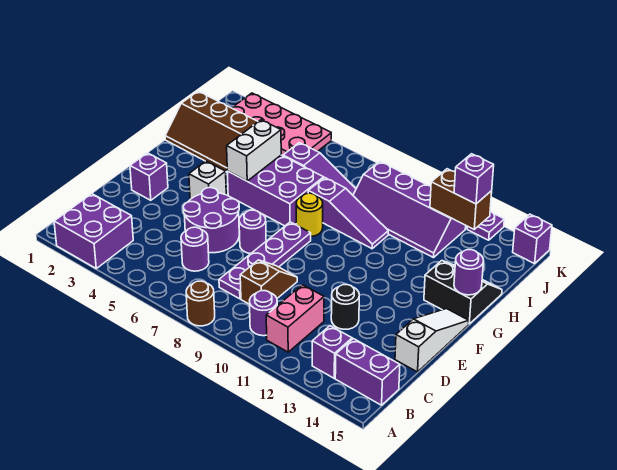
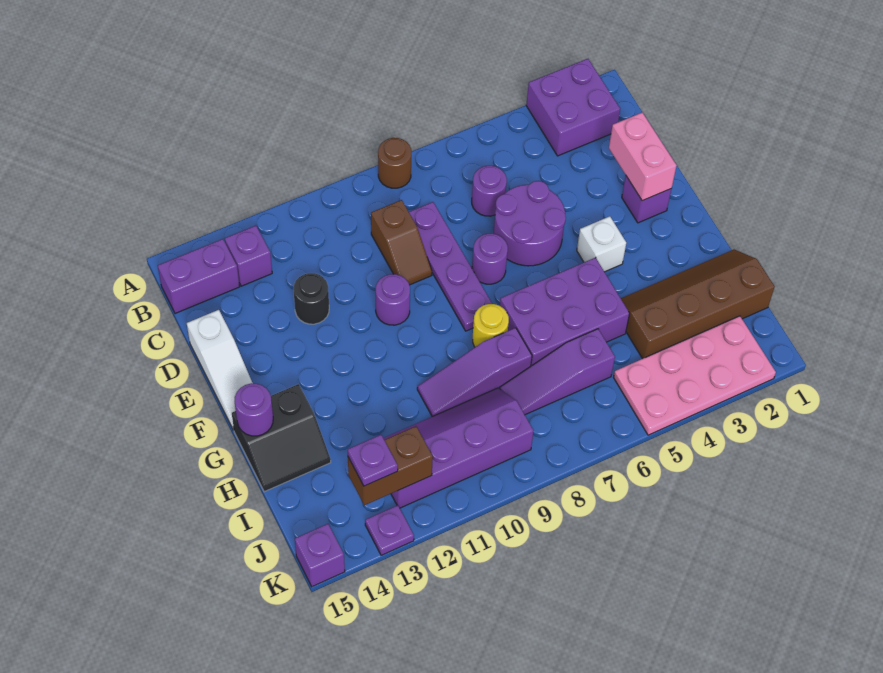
purple round brick B10 level 1 -> purple round brick E10 level 1
pink brick B11:C11 level 1 -> pink brick D2:E2 level 2
white brick G5:H5 level 2 -> none
purple brick J13 level 3 -> purple plate J13 level 3

